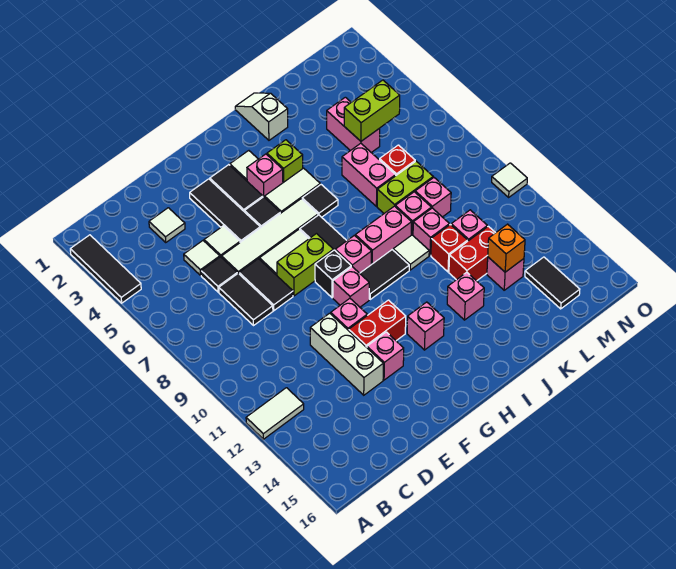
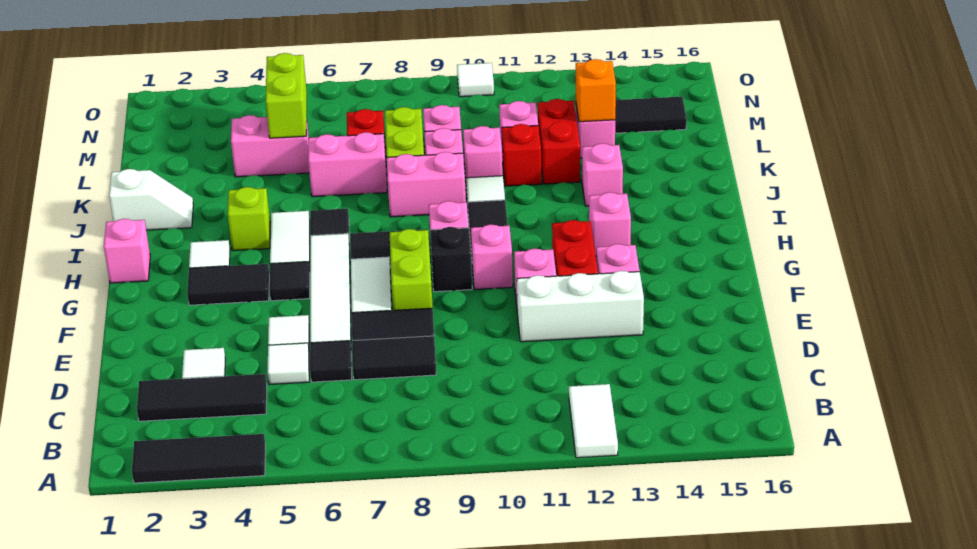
black tile F3:F5 level 1 -> black tile C2:C4 level 1
pink brick H4 level 1 -> pink brick H1 level 1
pink brick I9:J9 level 1 -> pink brick J8:J9 level 1
white slope J1:J2 level 1 top 2 -> white slope J1:J2 level 1 top 1

